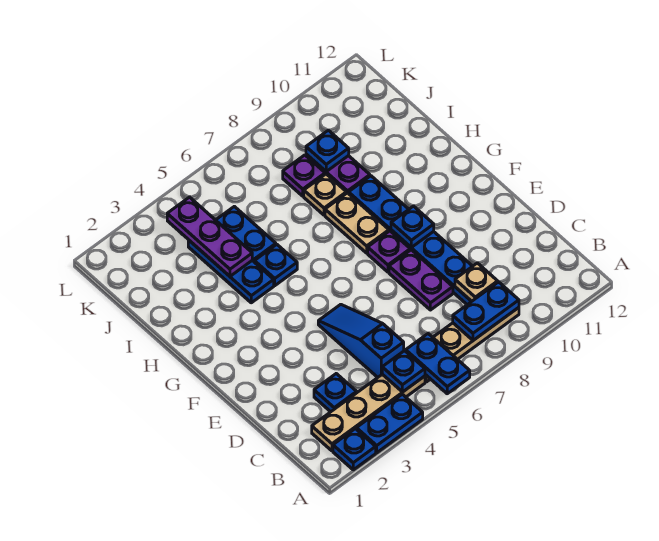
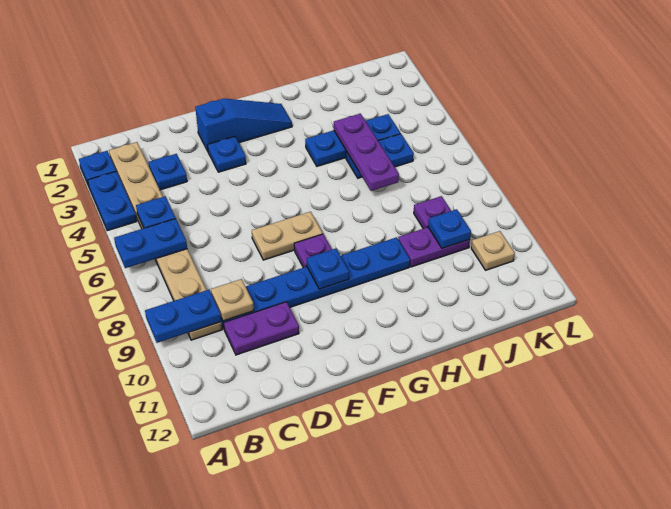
blue plate B8:B9 level 2 -> blue plate A9:B9 level 2
blue slope C5:E5 level 1 top C -> blue slope E2:G2 level 1 top E
purple plate D8:E8 level 1 -> purple plate C10:D10 level 1
tan plate G8:H8 level 1 -> tan plate E7:F7 level 1
blue plate H5 level 1 -> blue plate E3 level 1
purple plate I4:K4 level 2 -> purple plate I4:I6 level 2
tan plate I8 level 1 -> tan plate K10 level 1

